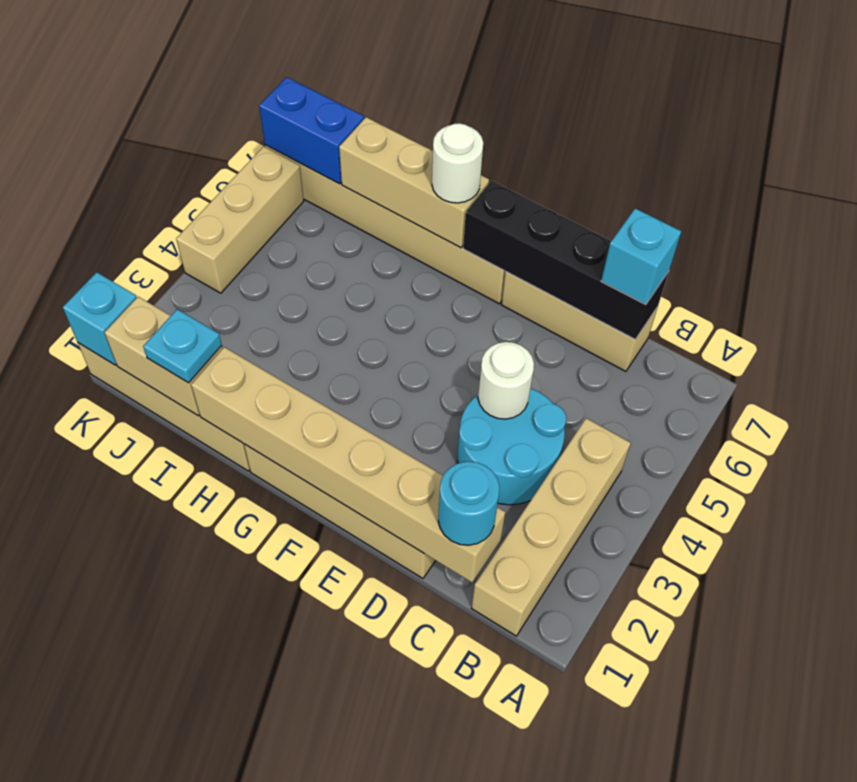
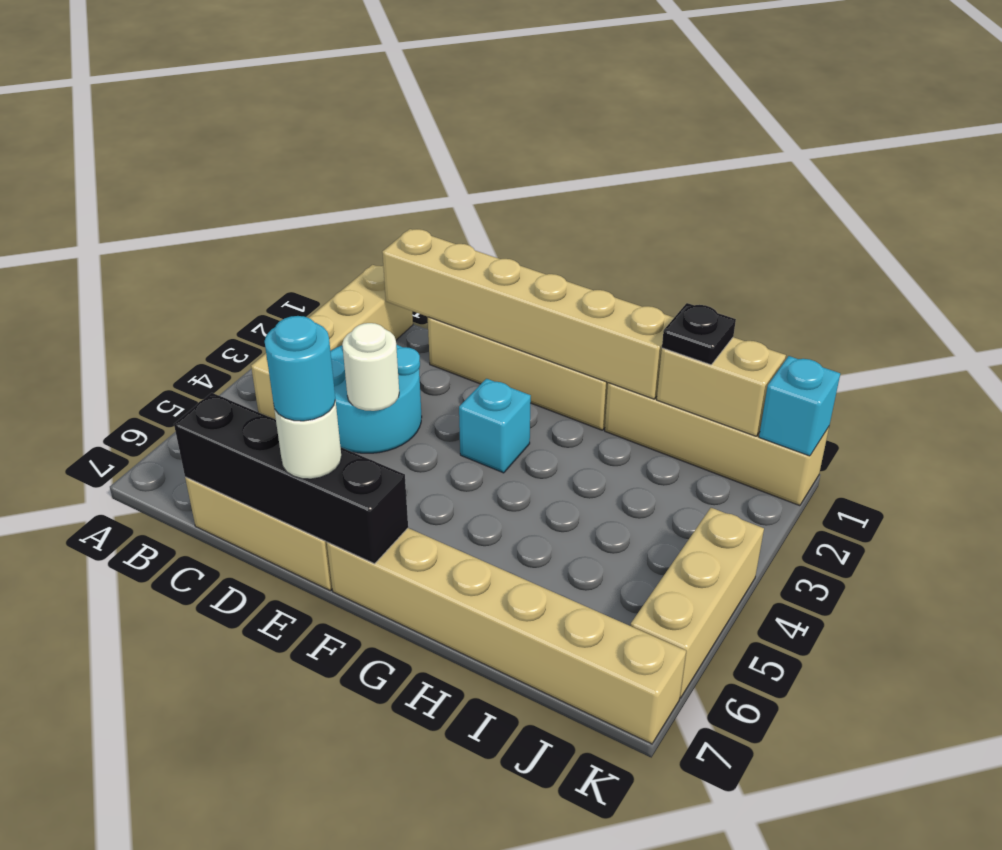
cyan round brick C1 level 3 -> cyan round brick E7 level 4
cyan brick C7 level 3 -> cyan brick F3 level 1
tan brick G7:I7 level 2 -> none
white round brick G7 level 3 -> white round brick E7 level 3
cyan plate I1 level 3 -> black plate I1 level 3
blue brick J7:K7 level 2 -> none

